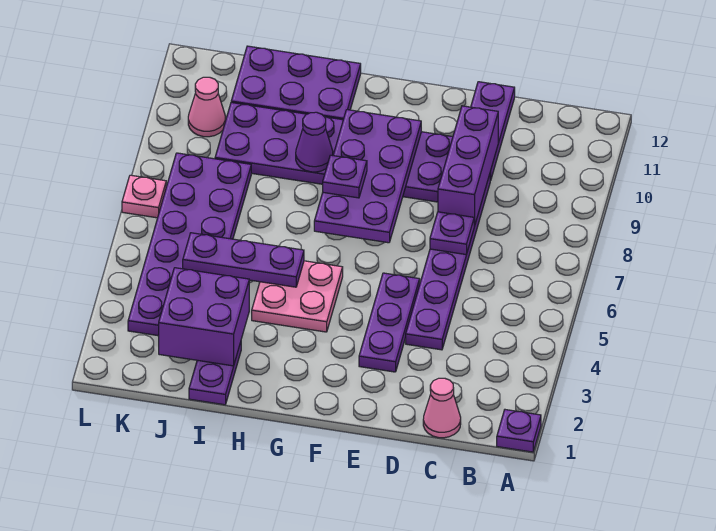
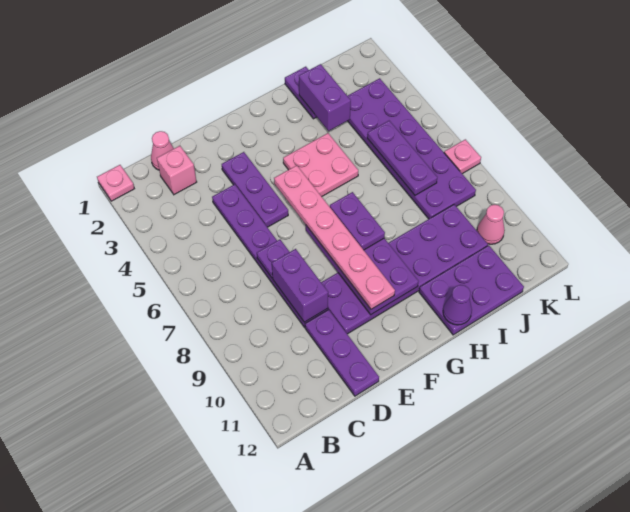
purple plate A1 level 1 -> pink plate A1 level 1
none -> pink brick C2 level 1
purple brick D8:D10 level 2 -> purple brick D8:D9 level 2
none -> pink plate F5:F10 level 3
purple plate G8 level 3 -> purple plate G7:G8 level 3
purple plate H5:J5 level 2 -> purple plate J5:J7 level 2
purple cone H9 level 2 -> purple cone H12 level 2
purple brick I2:J3 level 2 -> purple brick I2:I3 level 2

